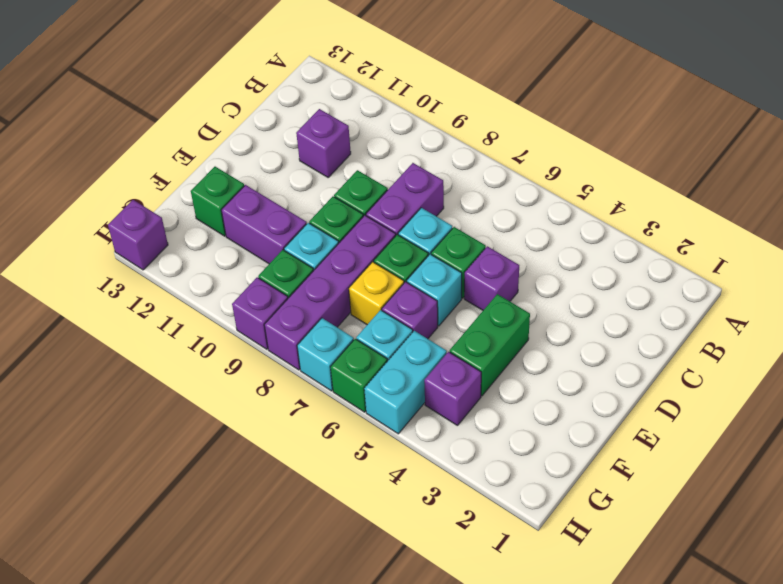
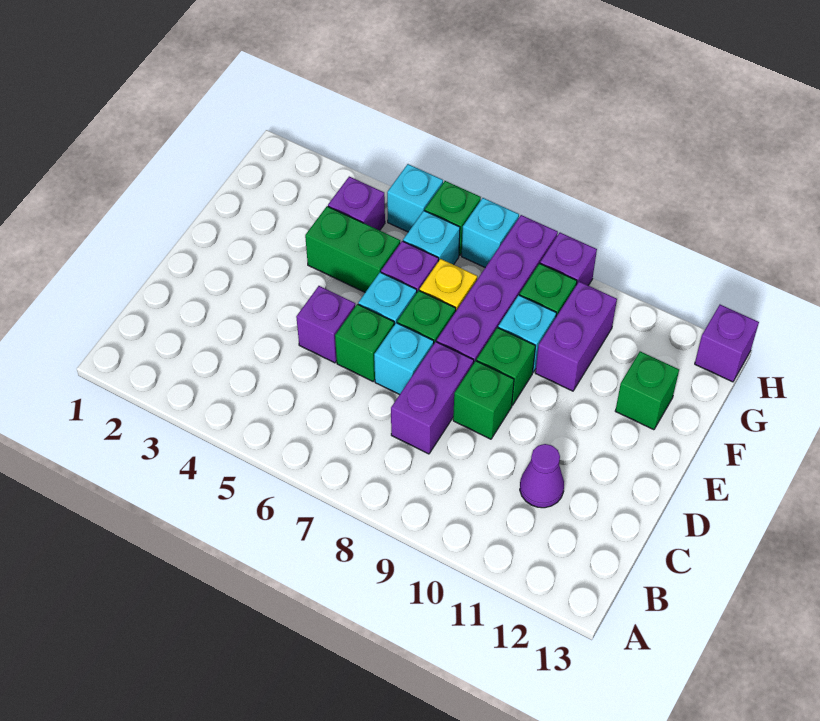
purple brick C11 level 1 -> purple cone C11 level 1
green brick E4:F4 level 1 -> green brick F4:F5 level 1
purple brick F10:F11 level 1 -> purple brick F10:G10 level 1
cyan brick G5:H5 level 1 -> cyan brick H5 level 1

